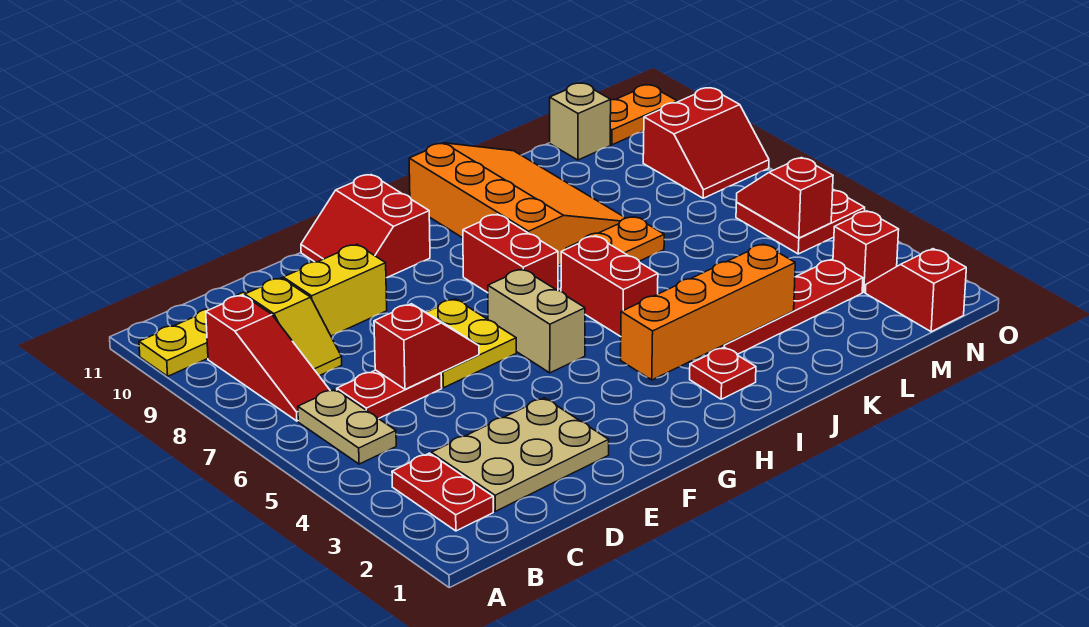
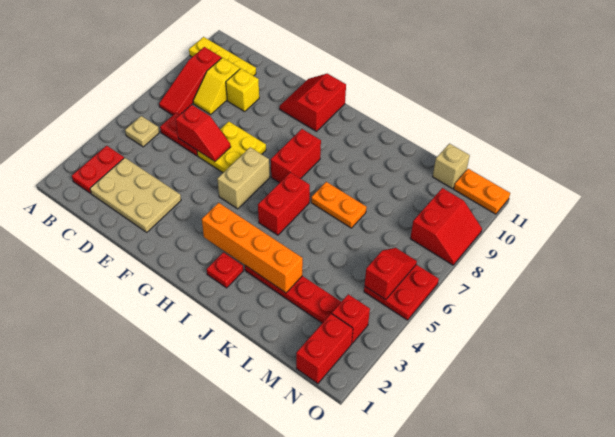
tan plate B5:B6 level 1 -> tan plate B5 level 1
yellow brick D9:E9 level 1 -> yellow brick D9 level 1
orange slope I8:K11 level 1 top I -> none
red slope N1:N2 level 1 top 1 -> red brick N1:N2 level 1
red slope N8:O9 level 1 top 9 -> red slope N8:O9 level 1 top N

